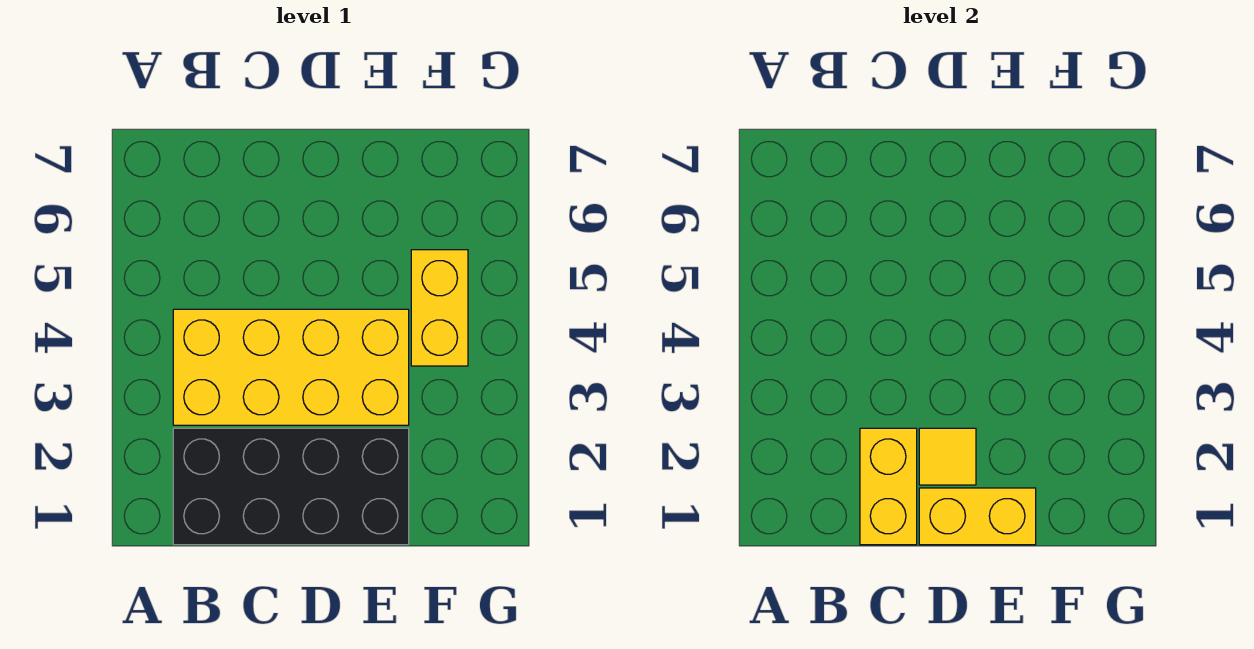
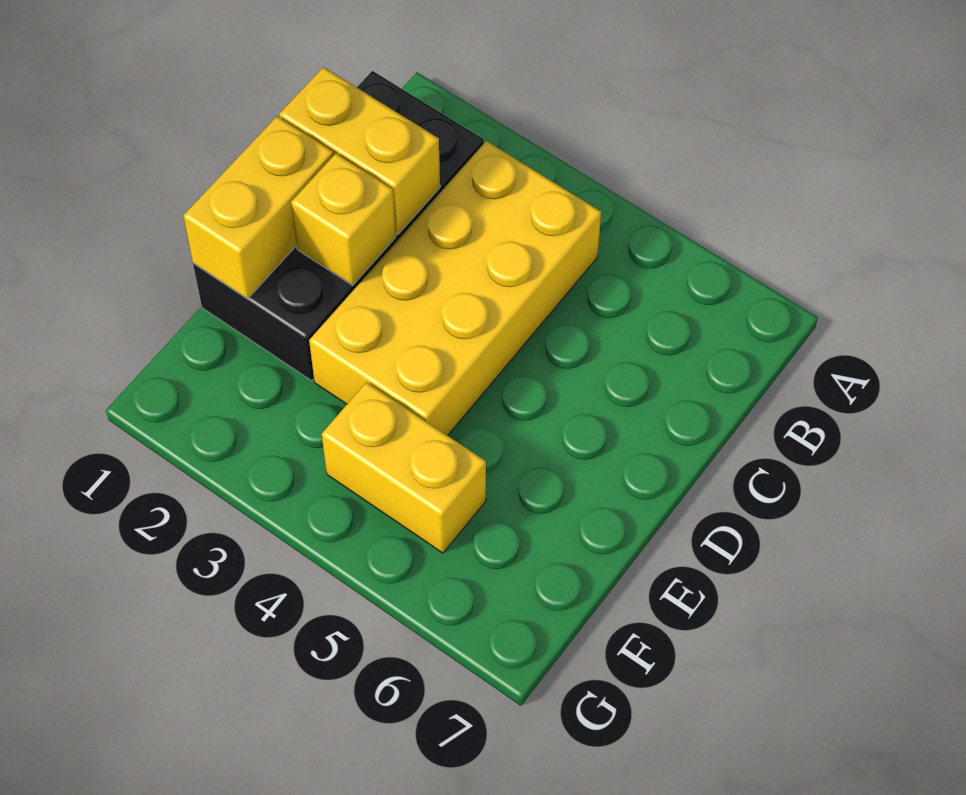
yellow tile D2 level 2 -> yellow brick D2 level 2

